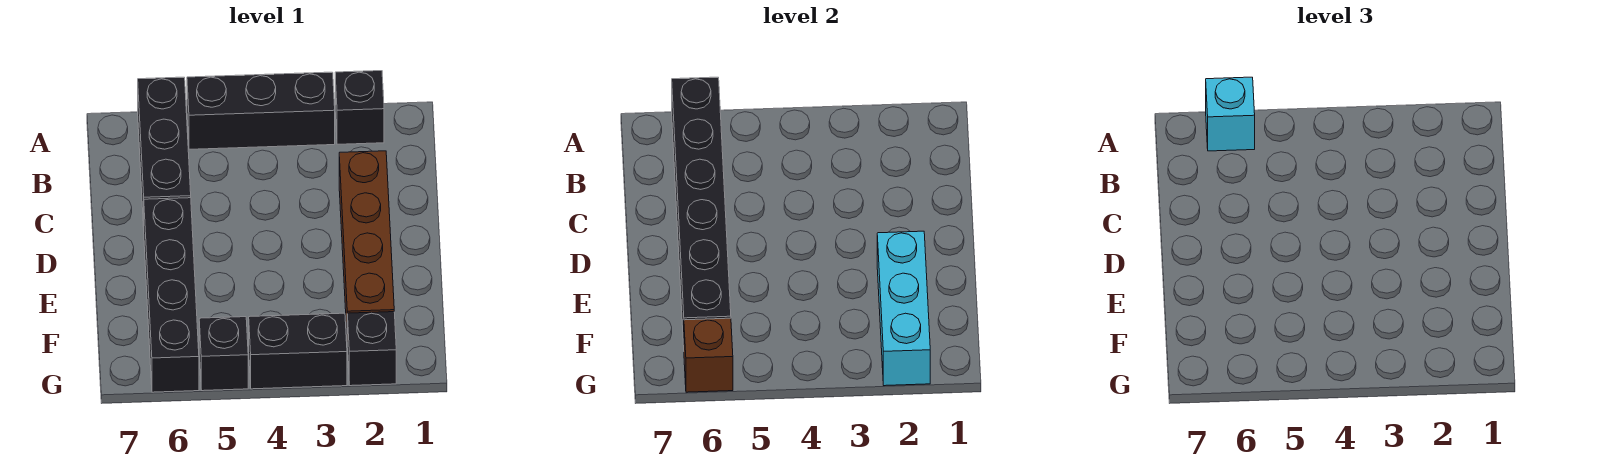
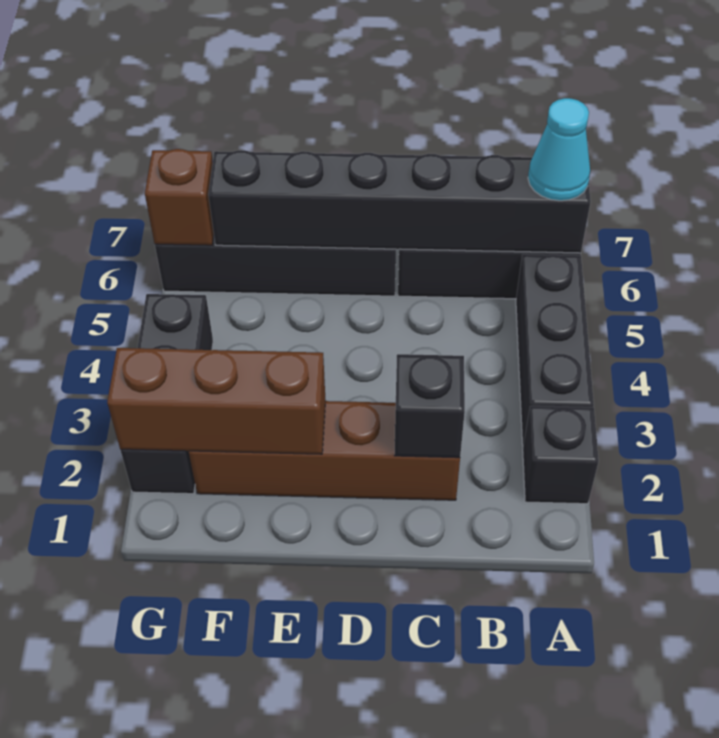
cyan brick A6 level 3 -> cyan cone A6 level 3
cyan brick E2:G2 level 2 -> brown brick E2:G2 level 2
black brick G5 level 1 -> black brick C2 level 2

